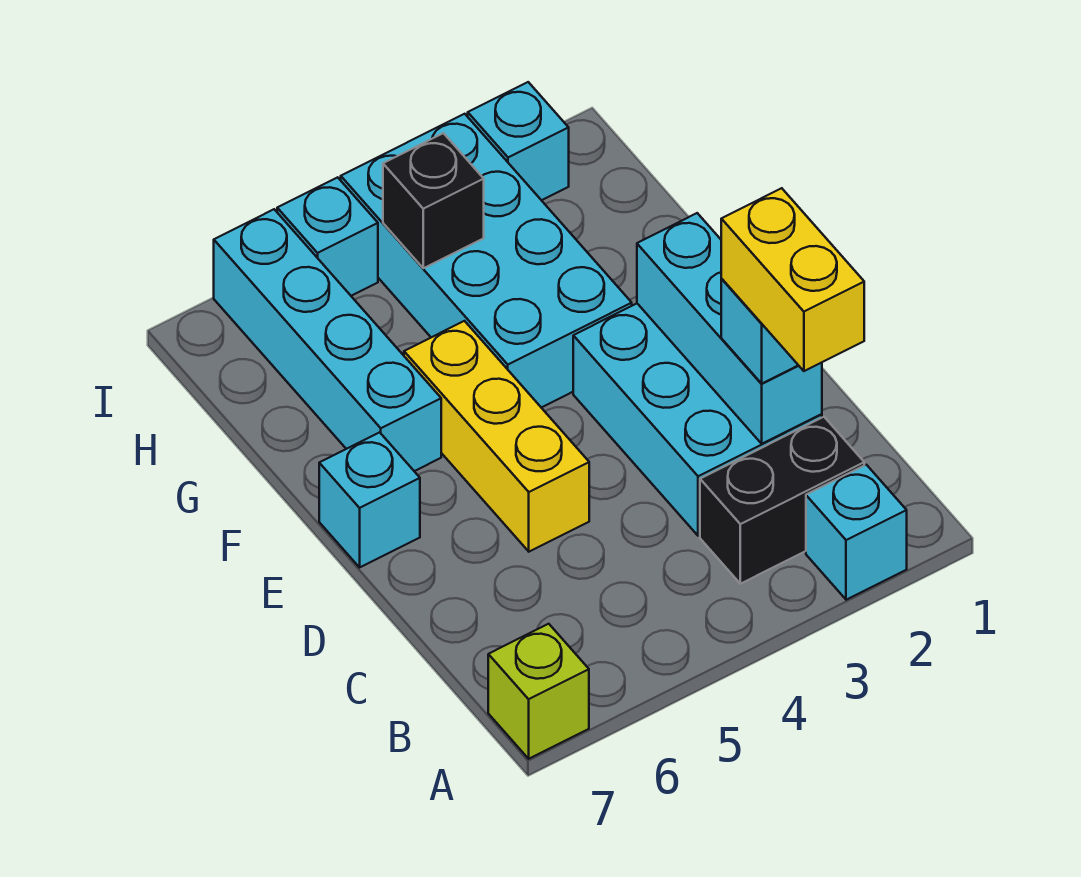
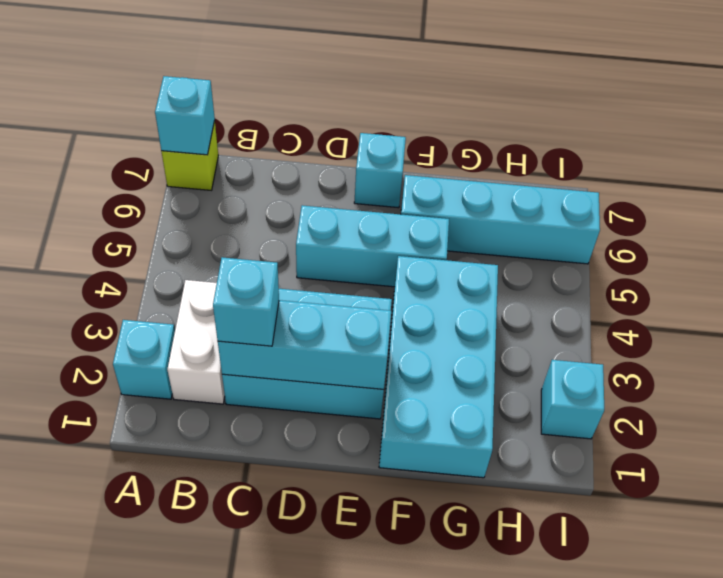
black brick B2:B3 level 1 -> white brick B2:B3 level 1
yellow brick B2:C2 level 4 -> none
yellow brick D5:F5 level 1 -> cyan brick D5:F5 level 1
cyan brick F3:I4 level 1 -> cyan brick F1:G4 level 1
black brick H4 level 2 -> none
cyan brick I5 level 1 -> cyan brick A7 level 2

